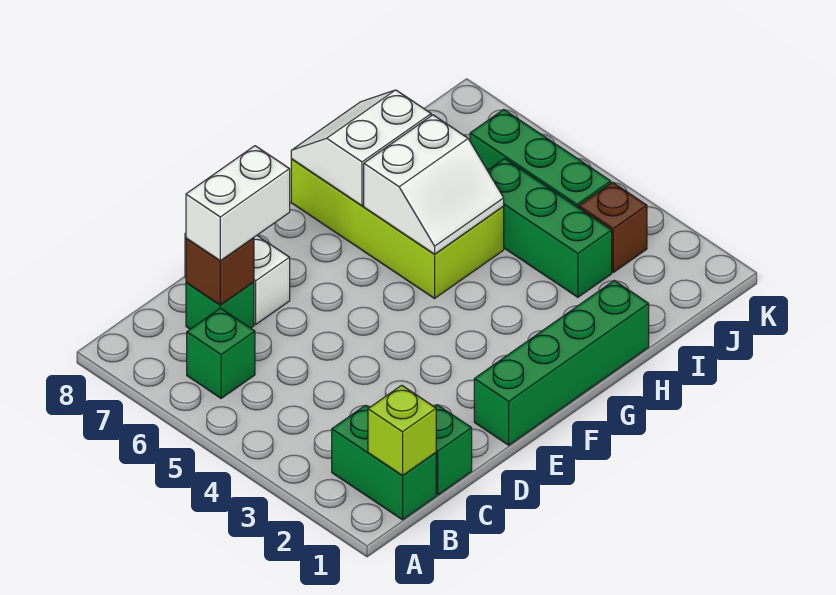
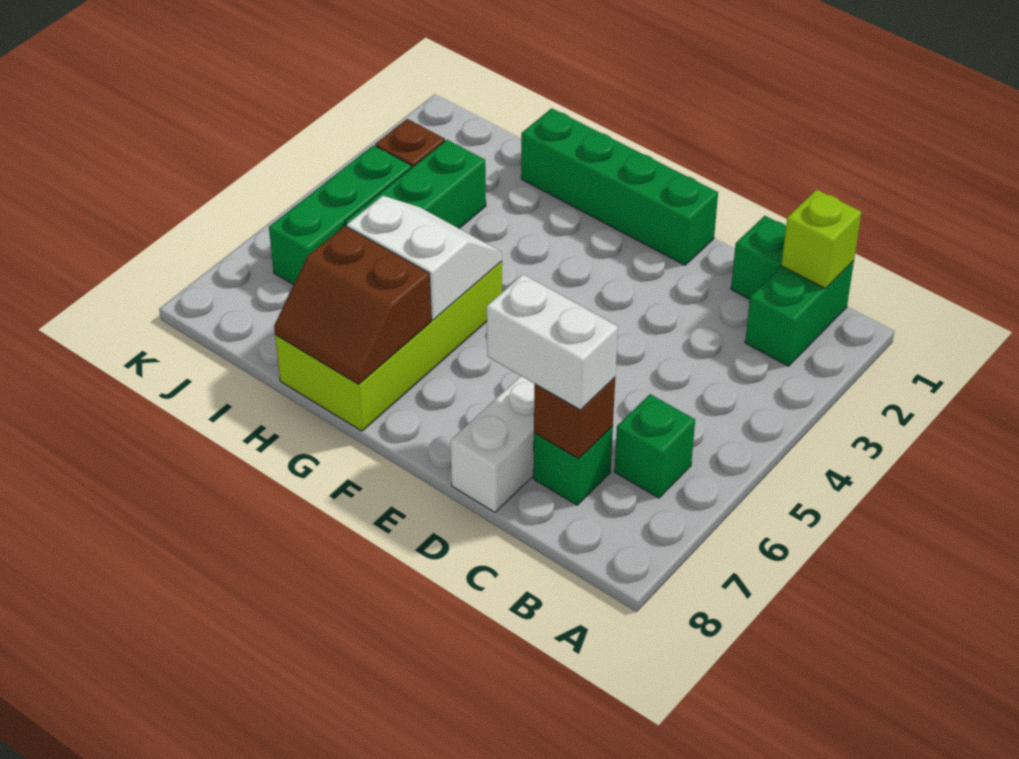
white slope G7:H8 level 2 top 7 -> brown slope G7:H8 level 2 top 7

